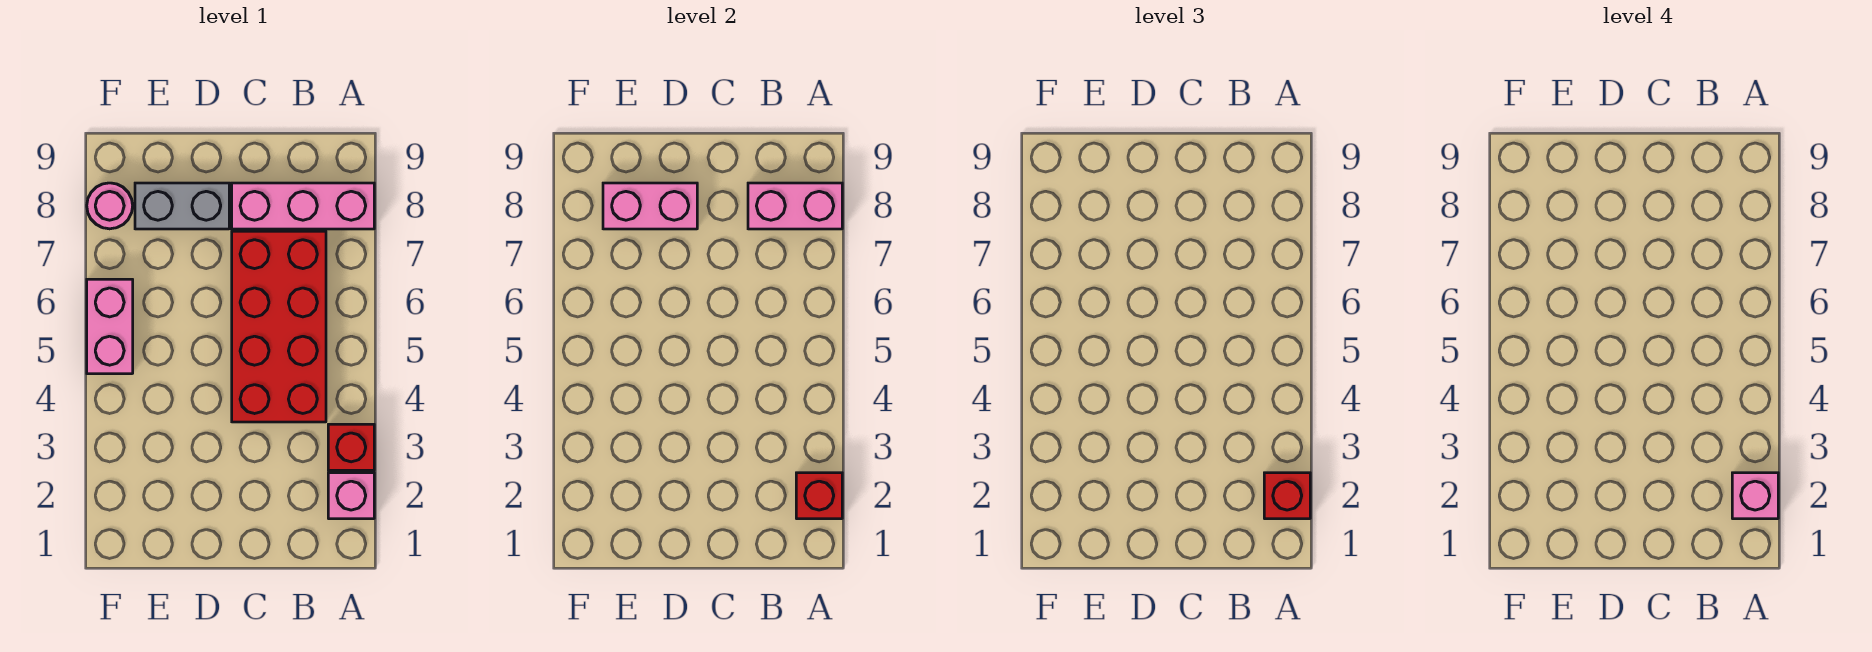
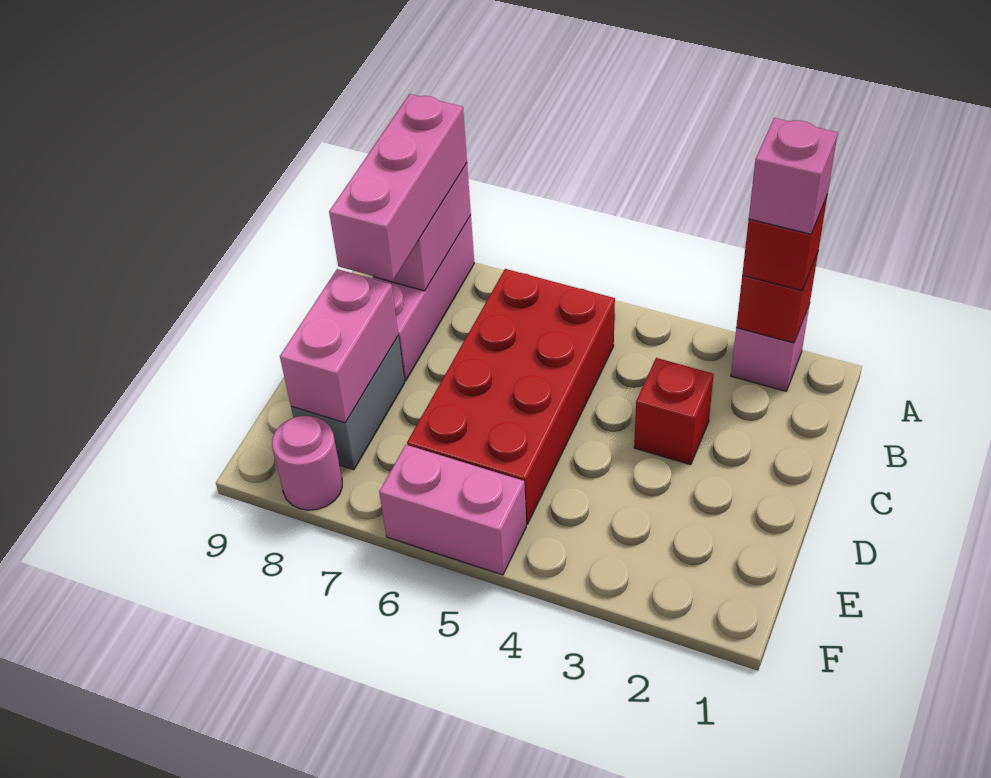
red brick A3 level 1 -> red brick C3 level 1
none -> pink brick A8:C8 level 3
red brick B4:C7 level 1 -> red brick B5:E6 level 1

